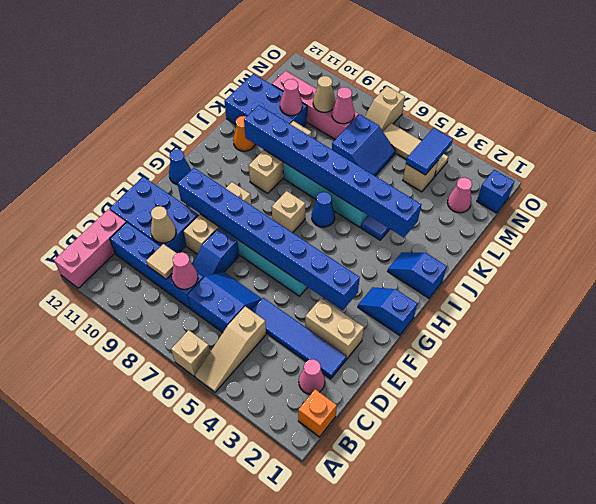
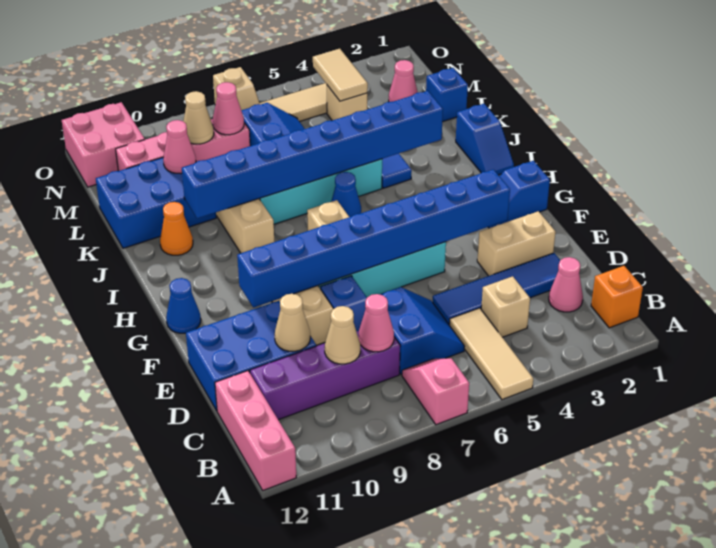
tan slope A5:C5 level 1 top C -> tan tile A5:C5 level 1
tan brick A6 level 1 -> tan brick C4 level 1
none -> pink slope A7:B7 level 1 top A
blue slope C6:D7 level 1 top C -> blue slope C6:D7 level 1 top 7
blue brick C8:C11 level 1 -> purple brick C8:C11 level 1
tan tile C9 level 2 -> tan cone C9 level 2
blue slope I1:I2 level 1 top 1 -> blue slope I1:J1 level 1 top J
blue tile M4:N4 level 2 -> tan tile M4:N4 level 2
blue brick N1 level 1 -> blue brick L1 level 1
none -> pink brick N11:O12 level 1

